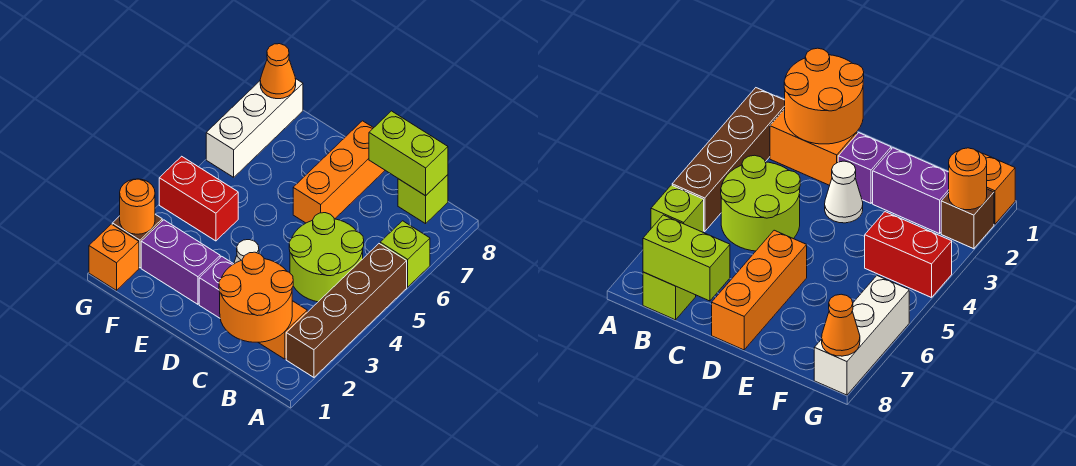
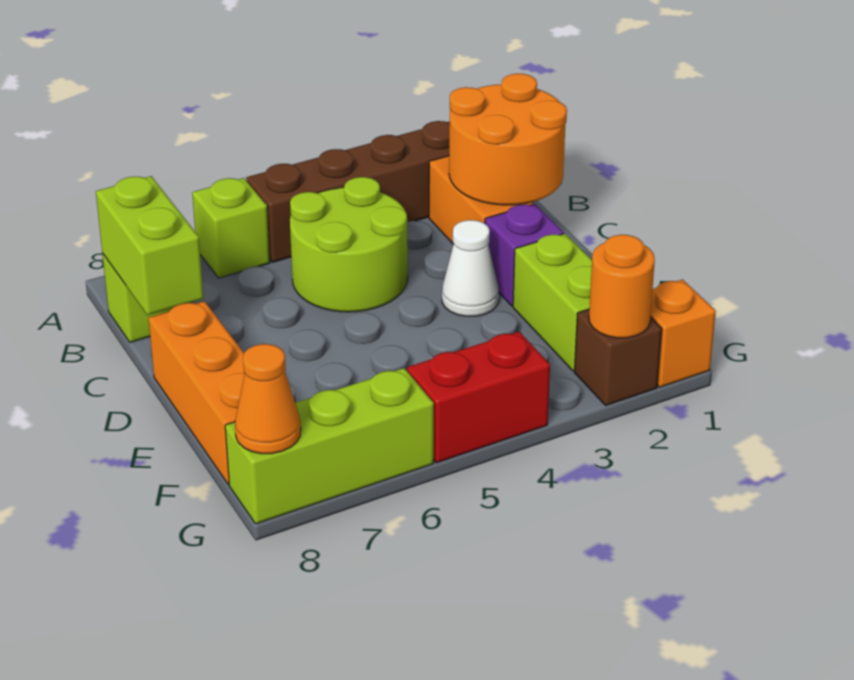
orange brick D6:D8 level 1 -> orange brick D8:F8 level 1
purple brick E2:F2 level 1 -> lime brick E2:F2 level 1
red brick F4:G4 level 1 -> red brick G4:G5 level 1
white brick G6:G8 level 1 -> lime brick G6:G8 level 1

